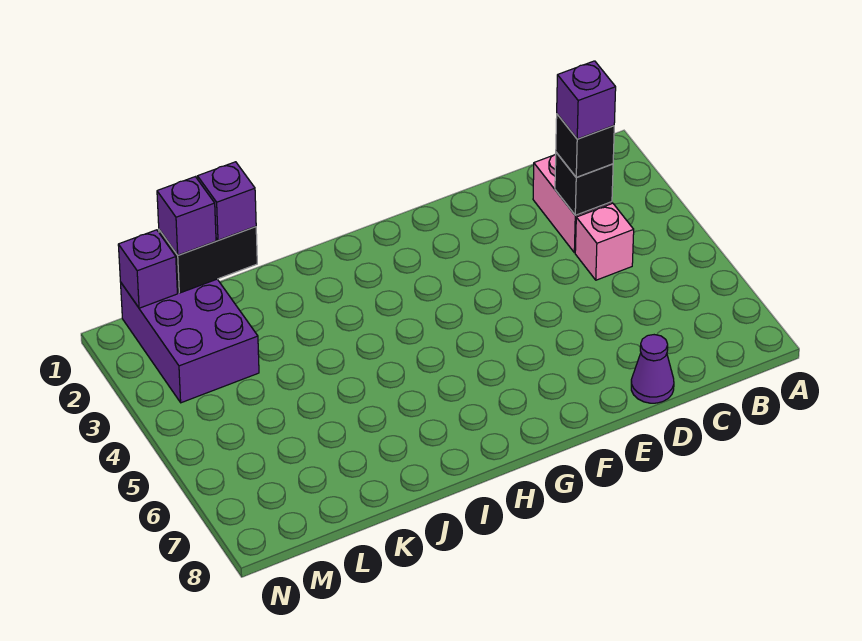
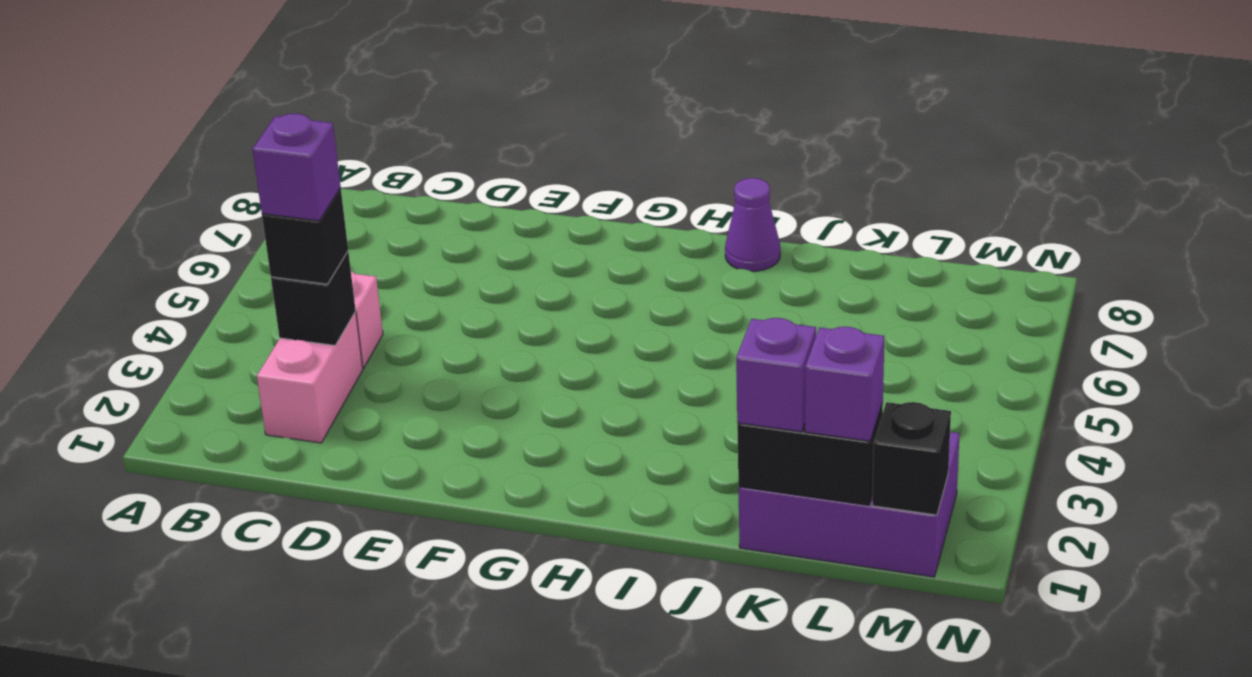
purple cone D8 level 1 -> purple cone I8 level 1
purple brick L1:M3 level 1 -> purple brick K1:M2 level 1
purple brick M1 level 2 -> black brick M1 level 2

